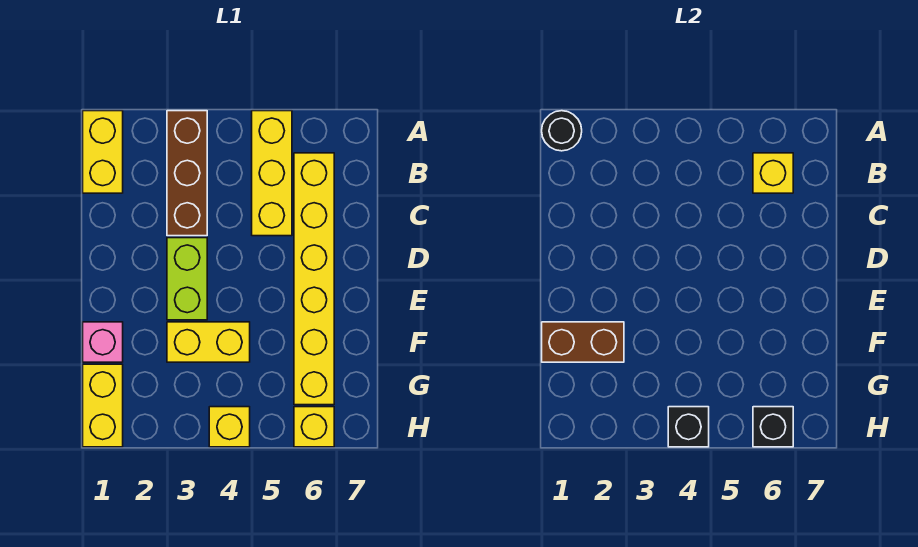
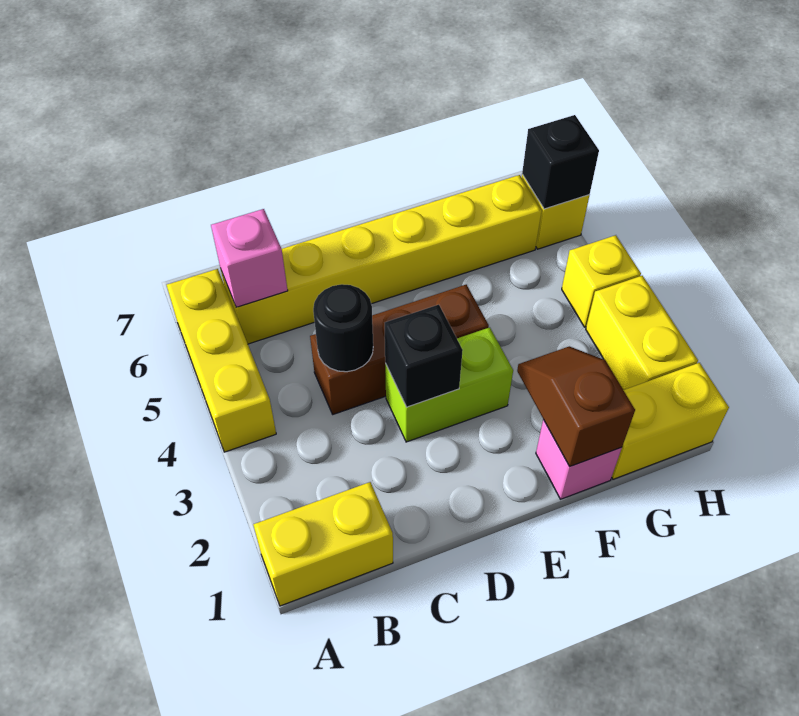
black round brick A1 level 2 -> black round brick C4 level 2
brown brick A3:C3 level 1 -> brown brick C4:E4 level 1
yellow brick A5:C5 level 1 -> yellow brick A4:A6 level 1
yellow brick B6 level 2 -> pink brick B6 level 2
brown brick F1:F2 level 2 -> brown slope F1:F2 level 2 top 1
yellow brick F3:F4 level 1 -> yellow brick H2:H3 level 1
black brick H4 level 2 -> black brick D3 level 2

